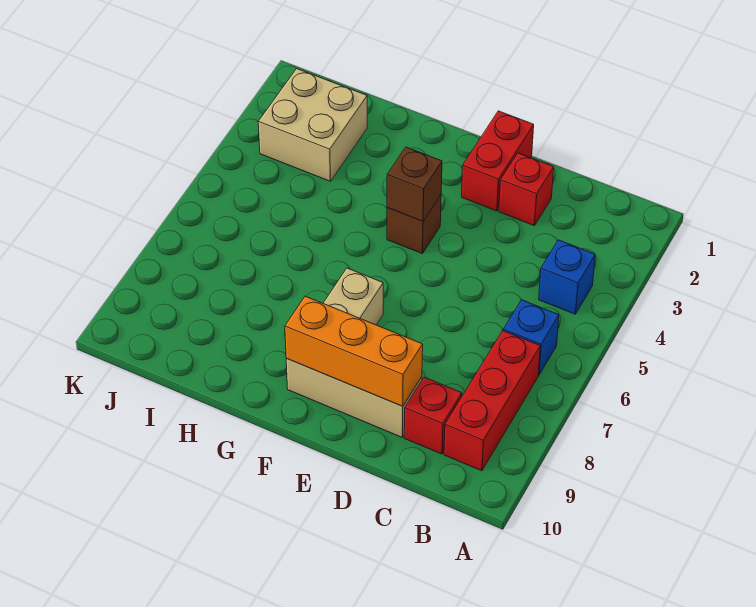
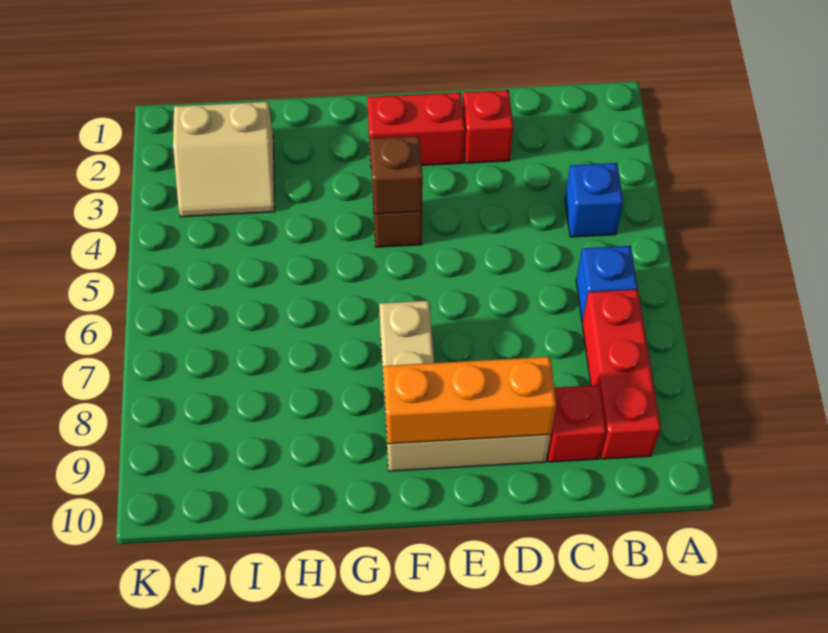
red brick E1:E2 level 1 -> red brick E2:F2 level 1
tan brick I2:J3 level 1 -> tan slope I2:J3 level 1 top 2

